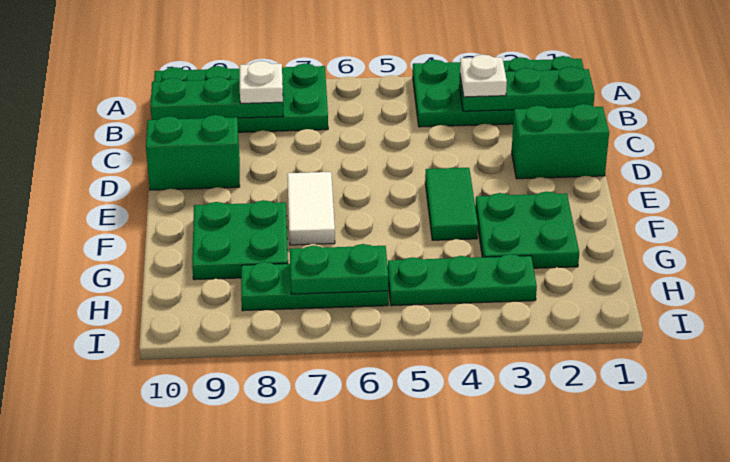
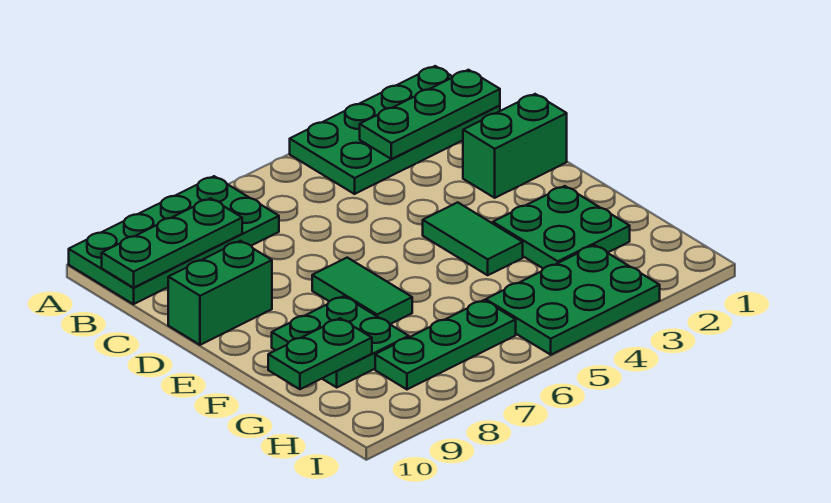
white plate B3 level 3 -> none
white plate B8 level 3 -> none
white tile E7:F7 level 1 -> green tile E7:F7 level 1
green plate H3:H5 level 1 -> green plate H3:I5 level 1
green plate H6:H7 level 2 -> green plate G9:G10 level 2

